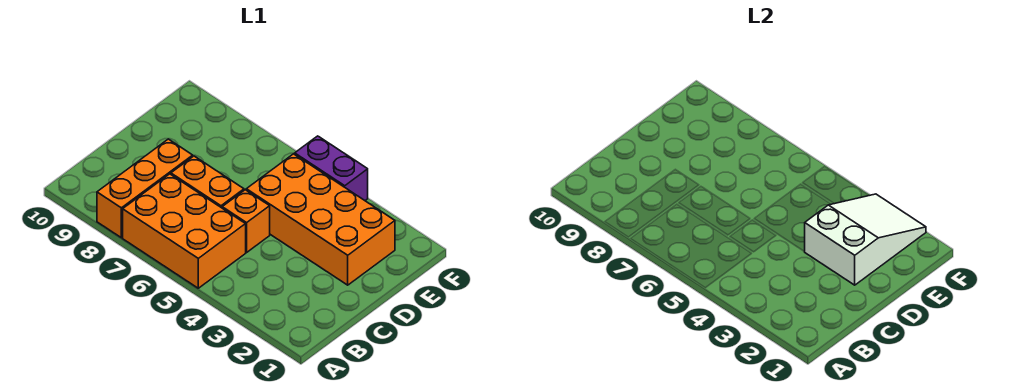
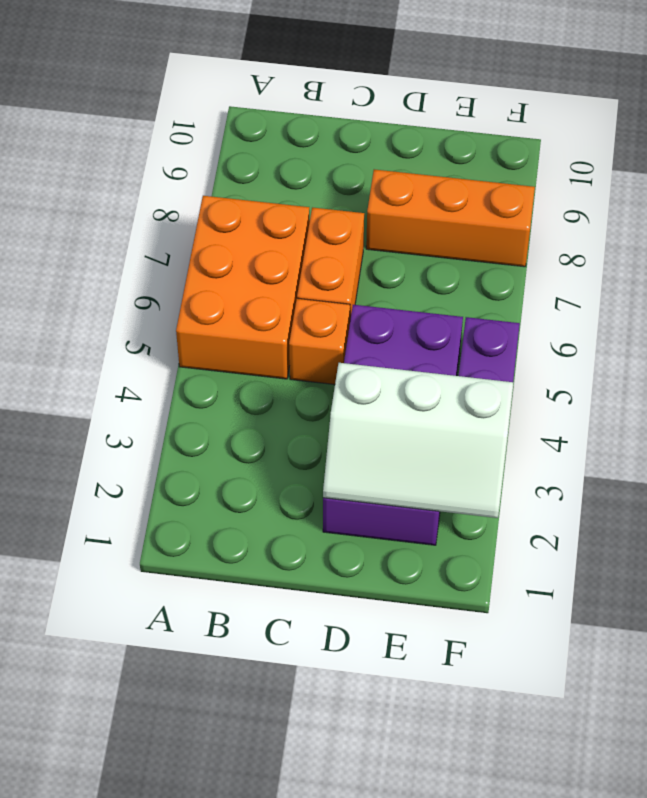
orange brick A8:C8 level 1 -> orange brick D8:F8 level 1
orange brick D2:E5 level 1 -> purple brick D2:E5 level 1
white slope D2:F3 level 2 top D -> white slope D2:F3 level 2 top 3

